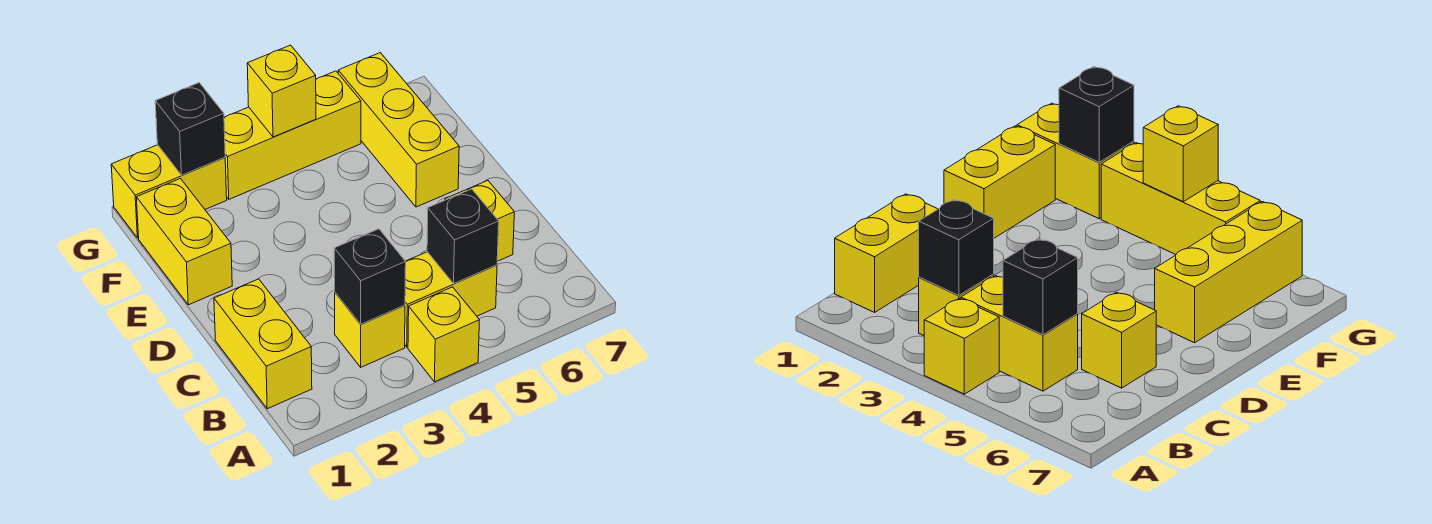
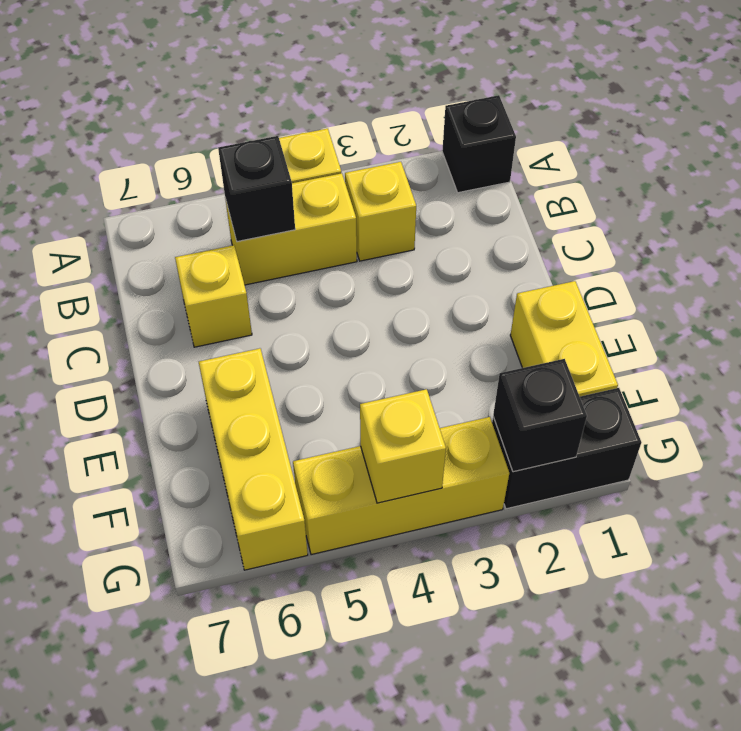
yellow brick B1:C1 level 1 -> none
black brick B3 level 2 -> black brick A1 level 1
yellow brick G1:G2 level 1 -> black brick G1:G2 level 1

